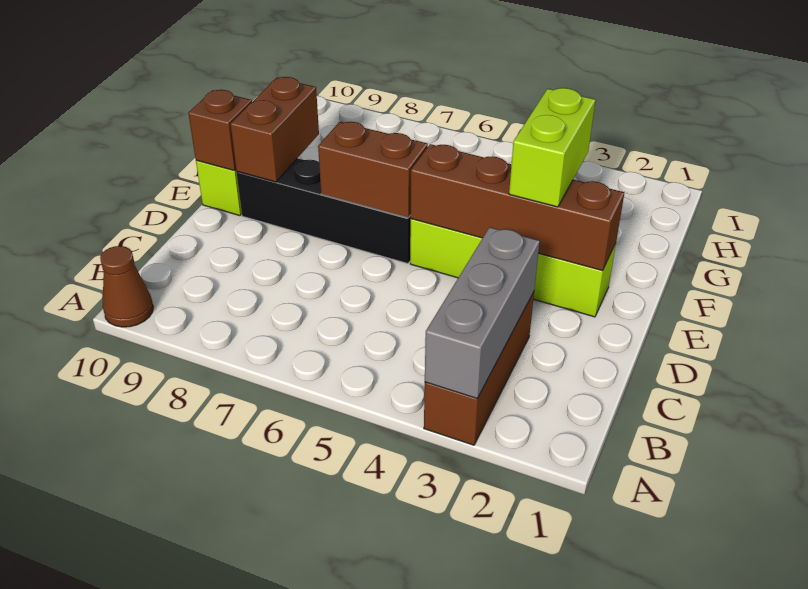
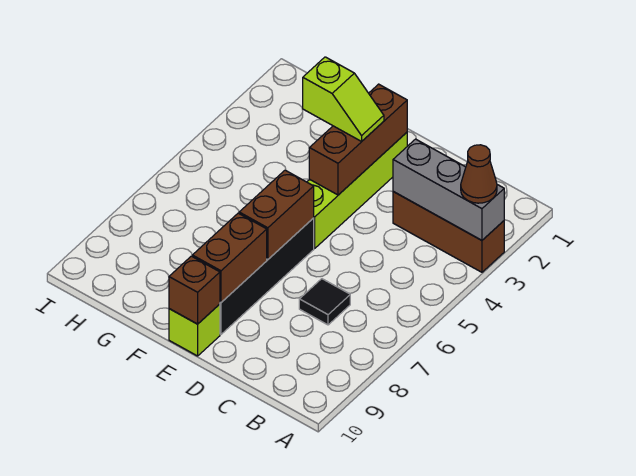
brown cone A10 level 1 -> brown cone A3 level 3
none -> black tile C7 level 1
brown brick E2:E5 level 2 -> brown brick E2:E4 level 2
lime brick E3:F3 level 3 -> lime slope E3:F3 level 3 top F
brown brick E9:F9 level 2 -> brown brick E8:E9 level 2

